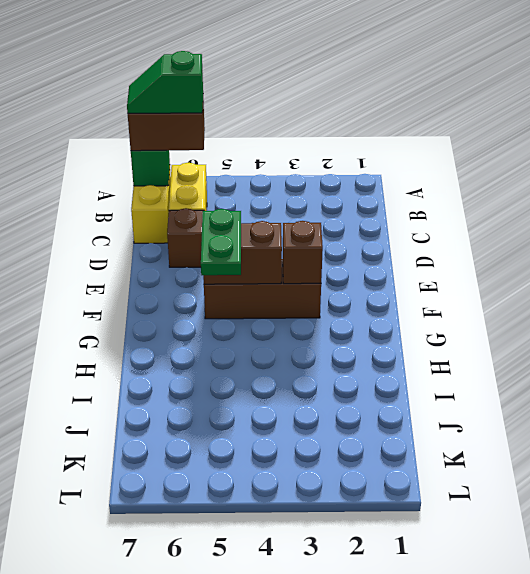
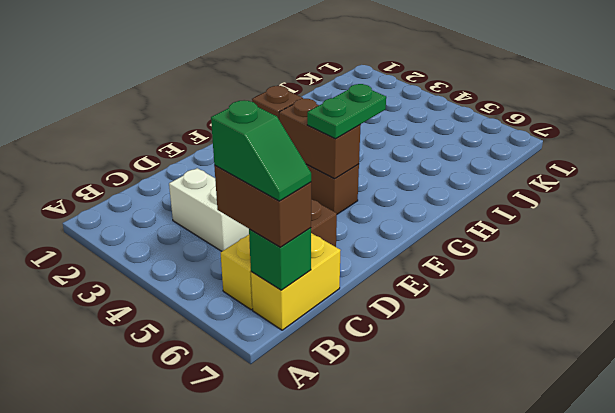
none -> white brick C3:C4 level 1

